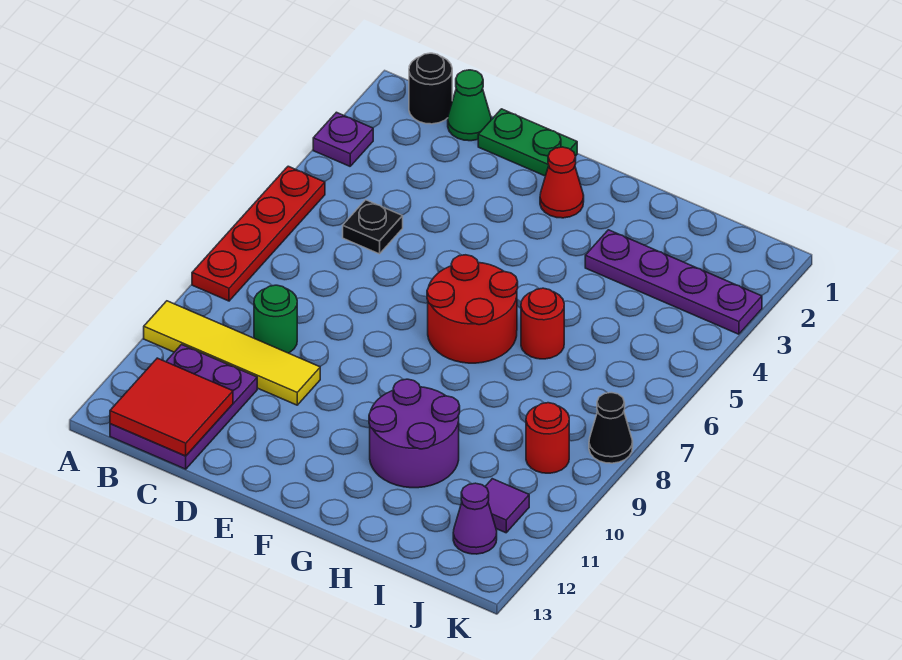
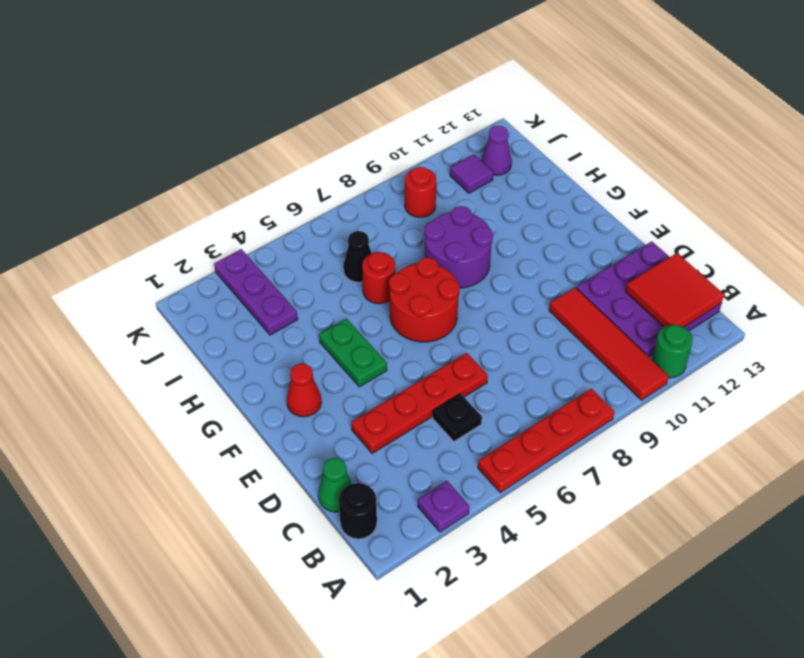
yellow tile A10:D10 level 1 -> red tile A10:D10 level 1
purple plate B11:C13 level 1 -> purple plate B11:D13 level 1
green round brick C9 level 1 -> green round brick A11 level 1
green plate D1:E1 level 1 -> green plate F4:G4 level 1
none -> red plate D3:D6 level 1
purple round brick G10:H11 level 1 -> purple round brick G8:H9 level 1
purple plate H3:K3 level 1 -> purple plate I3:K3 level 1
black cone K8 level 1 -> black cone I6 level 1

